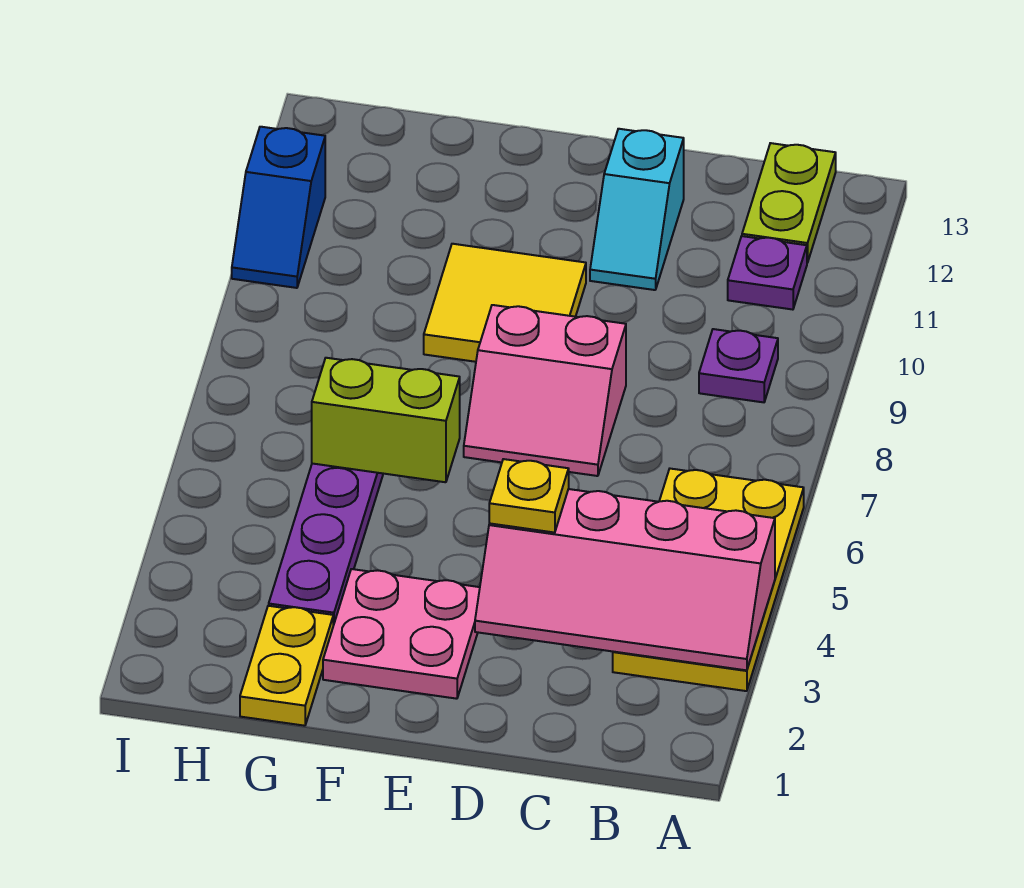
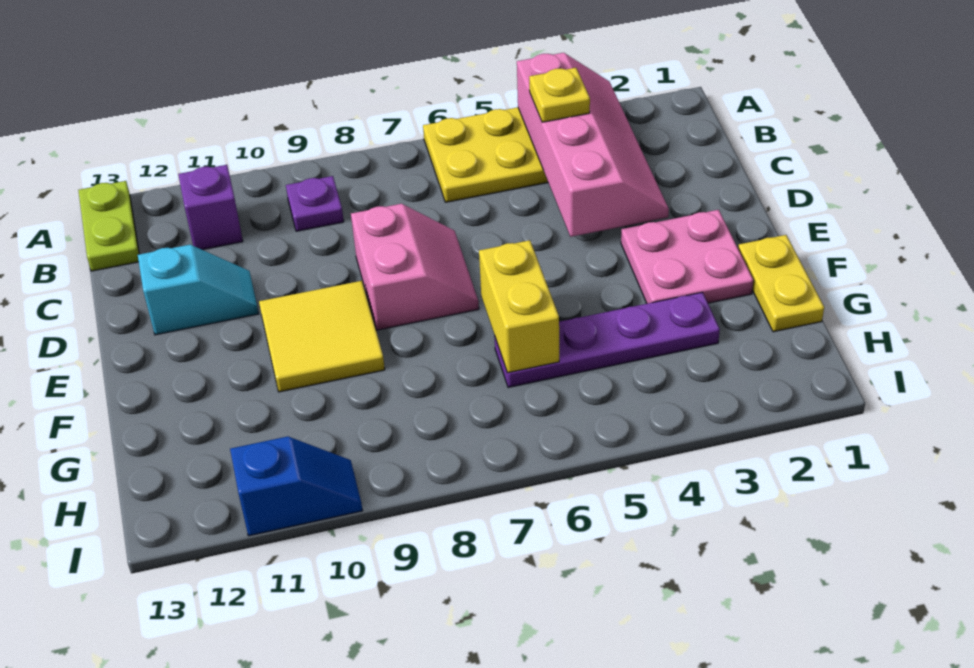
purple plate B11 level 1 -> purple brick B11 level 1
lime plate B12:B13 level 1 -> lime plate A13:B13 level 1
yellow plate D4 level 3 -> yellow plate B4 level 3
lime brick F6:G6 level 2 -> yellow brick F6:G6 level 2
yellow plate G1:G2 level 1 -> yellow plate F1:G1 level 1

